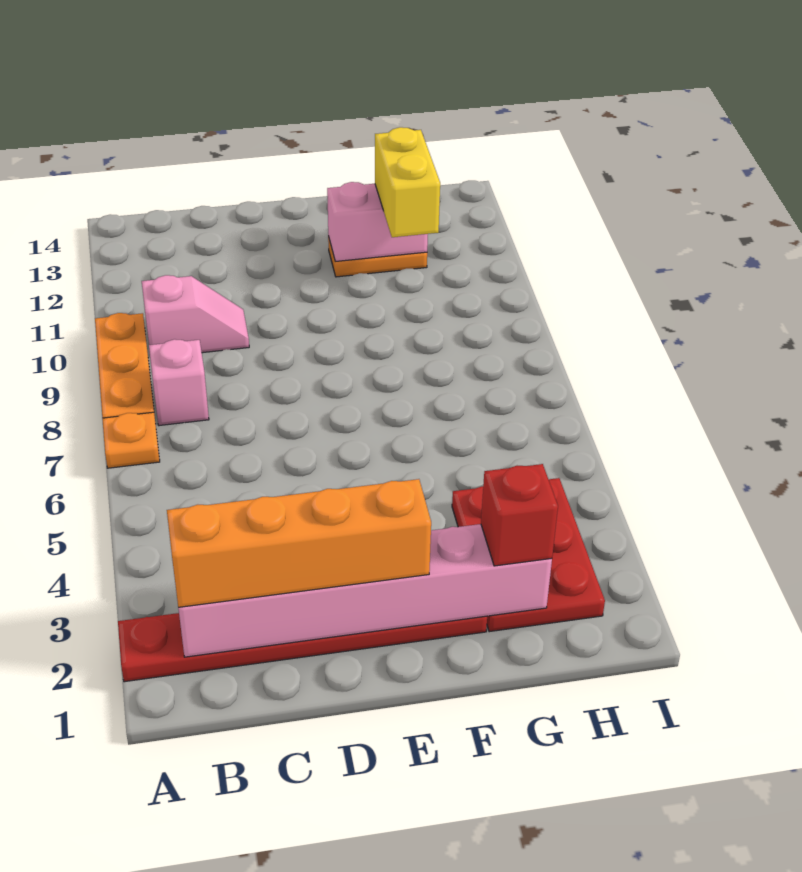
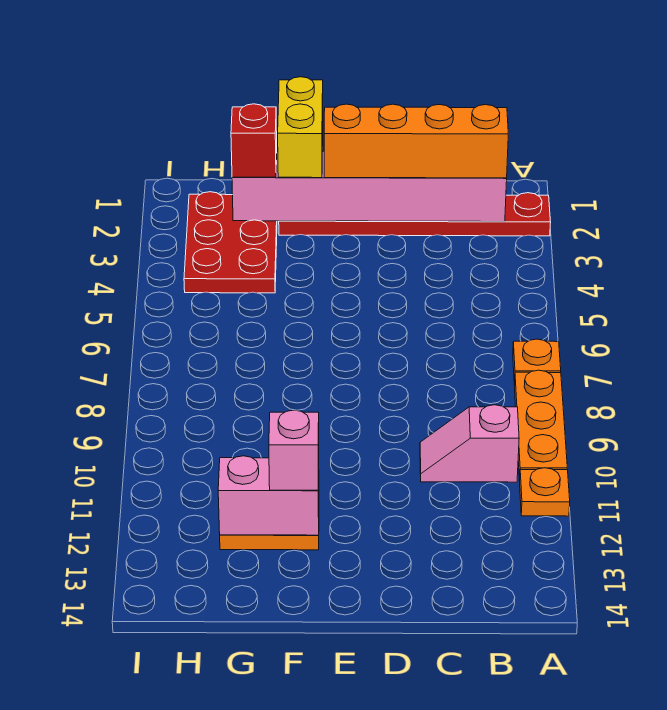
none -> orange plate A11 level 1
pink brick B8 level 1 -> pink brick F12 level 3
yellow brick G11:G12 level 3 -> yellow brick F1:F2 level 3

